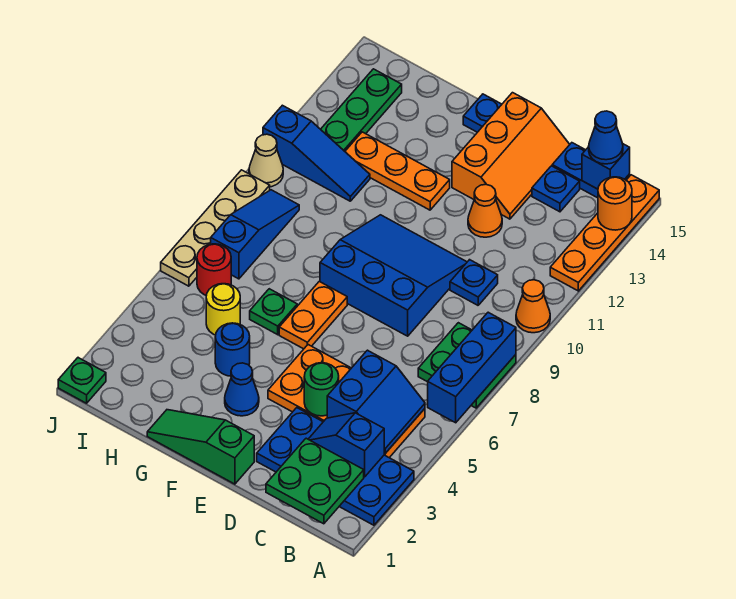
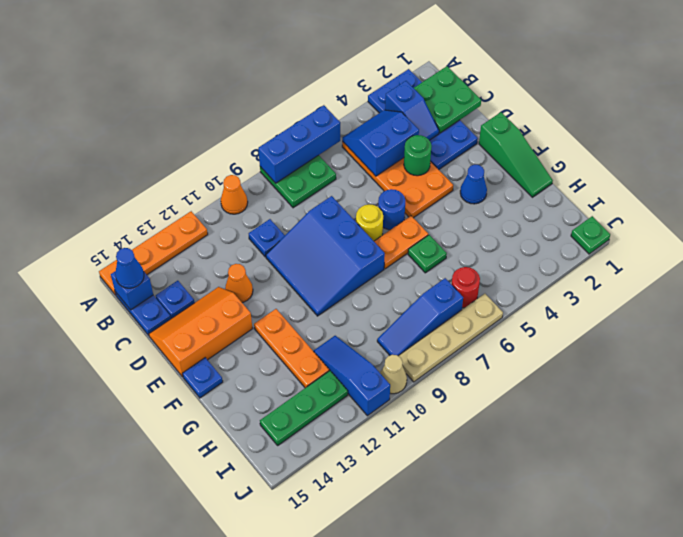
orange round brick A14 level 2 -> none
blue round brick G4 level 1 -> blue round brick E6 level 1
yellow round brick H5 level 1 -> yellow round brick E7 level 1

